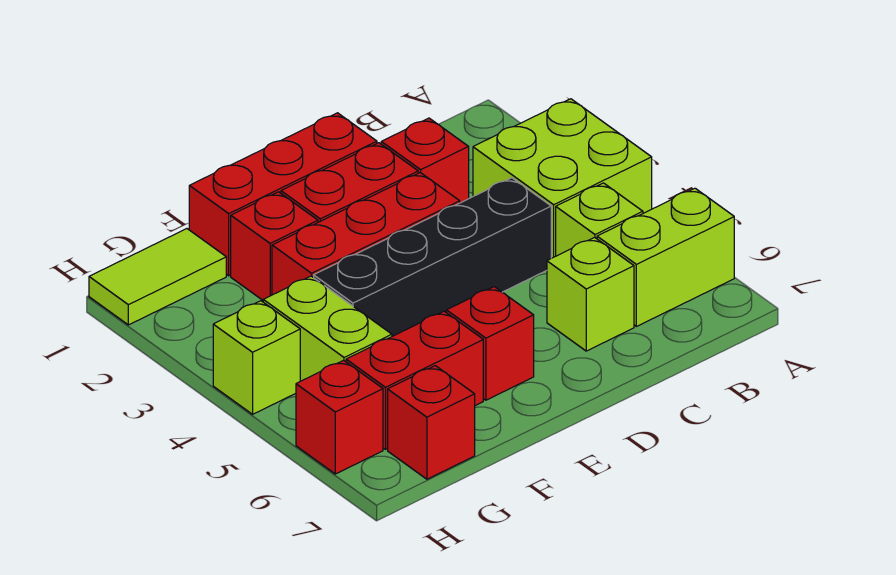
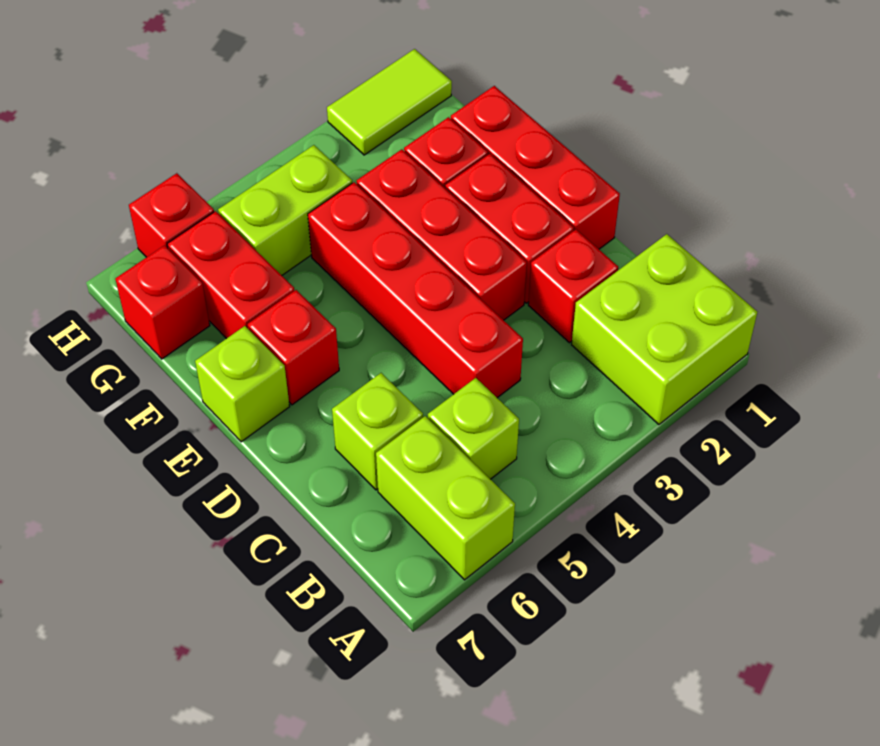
lime brick A3:B4 level 1 -> lime brick A1:B2 level 1
black brick C4:F4 level 1 -> red brick C4:F4 level 1
lime tile G1:H1 level 1 -> lime tile H1:H2 level 1
lime brick H4 level 1 -> lime brick E7 level 1

